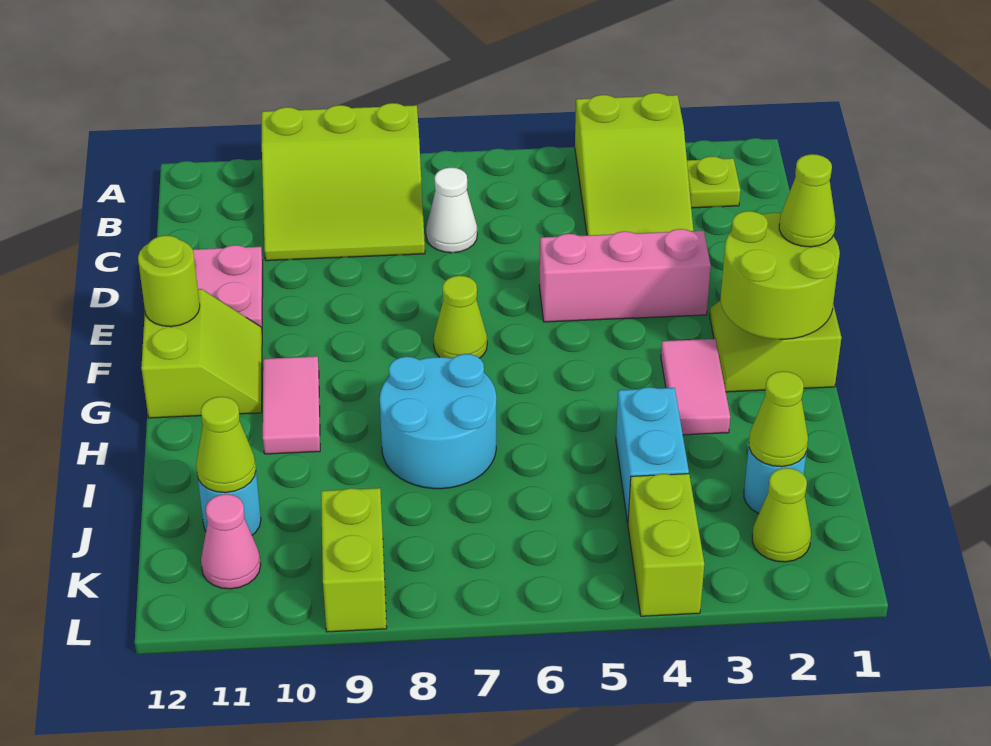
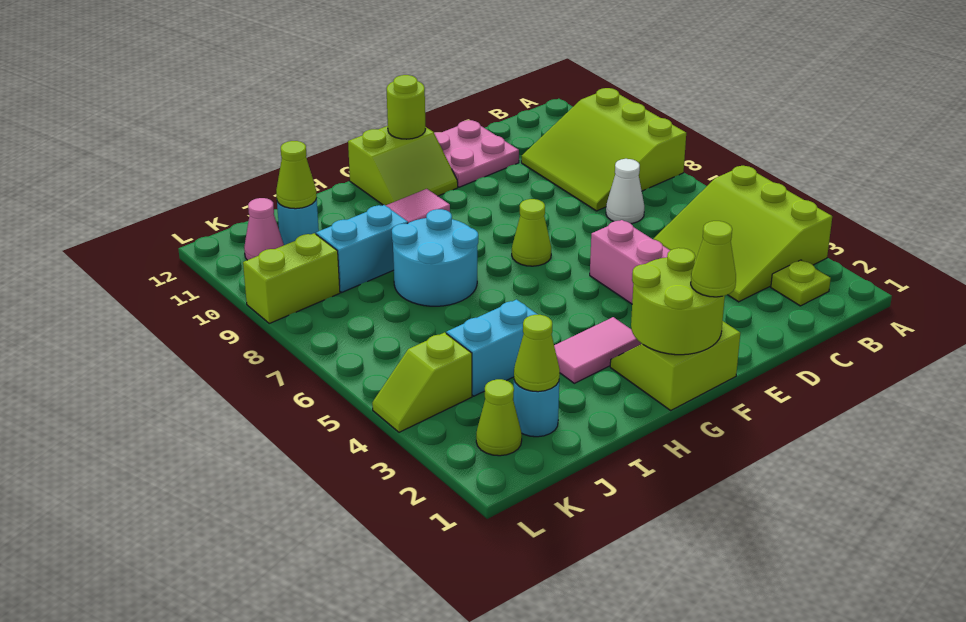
lime slope A3:C4 level 1 top A -> lime slope A3:C5 level 1 top A
none -> cyan brick I9:J9 level 1
lime brick K4:L4 level 1 -> lime slope K4:L4 level 1 top K

